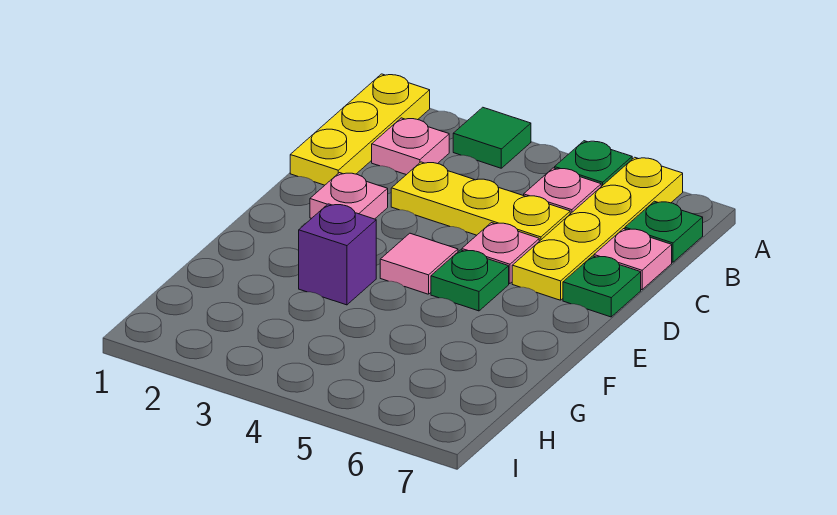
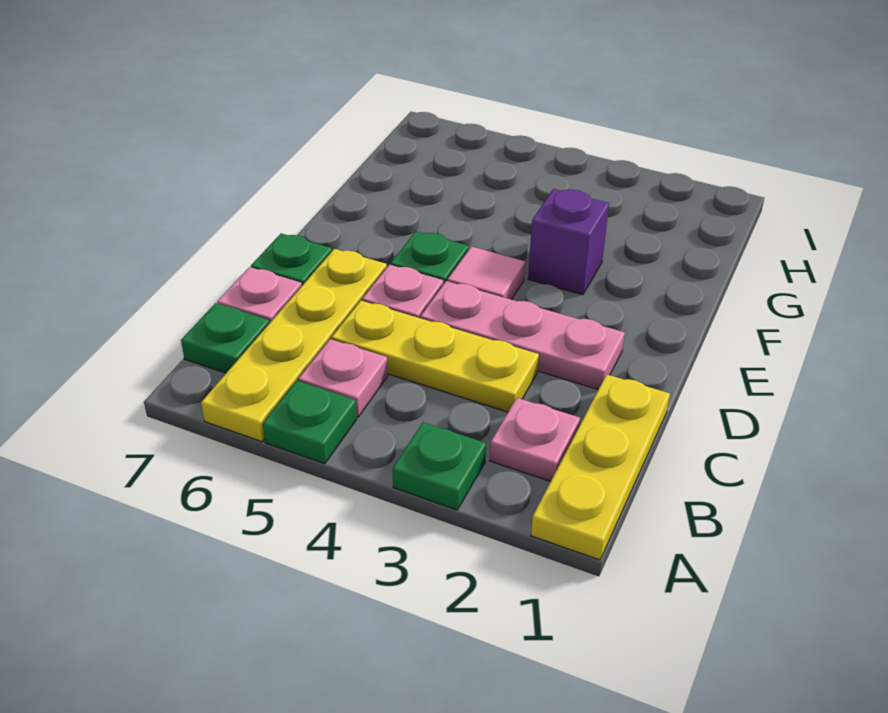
green tile A3 level 1 -> green plate A3 level 1
pink plate D2 level 1 -> pink plate D2:D4 level 1

